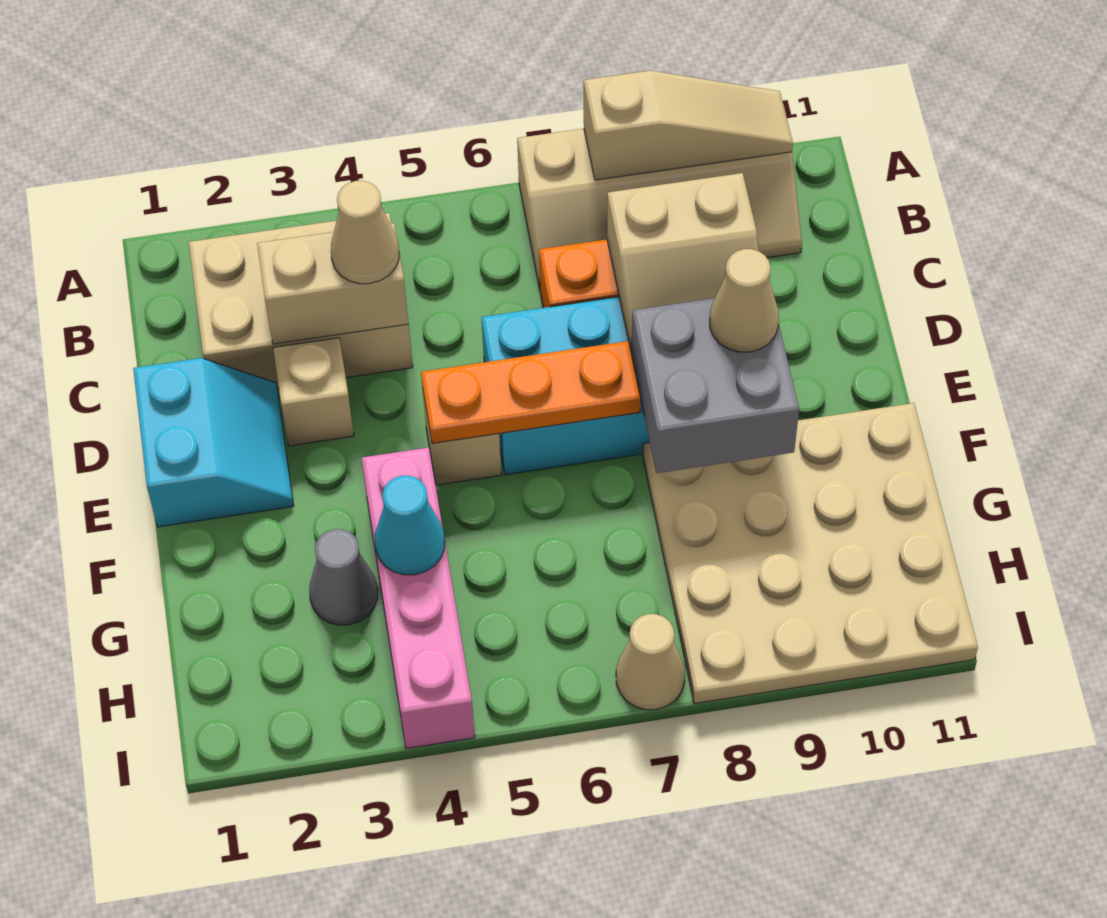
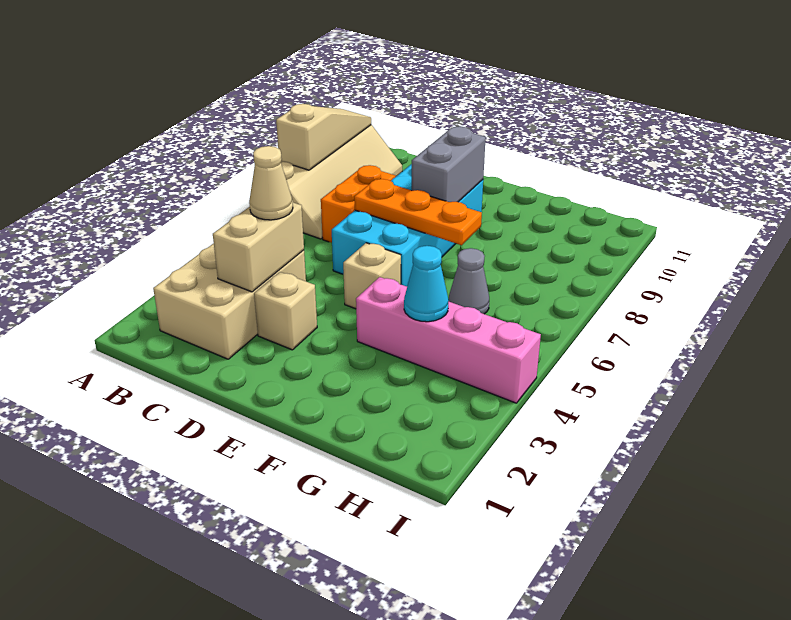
tan slope C8:D9 level 2 top C -> none
cyan slope D1:E2 level 1 top 1 -> none
orange plate E5:E7 level 2 -> orange plate D7:F7 level 2
grey brick E8:F9 level 2 -> grey brick E8:E9 level 2
tan cone E9 level 3 -> none
tan plate F8:I11 level 1 -> none
grey cone G3 level 1 -> grey cone G6 level 1
tan cone I7 level 1 -> none

